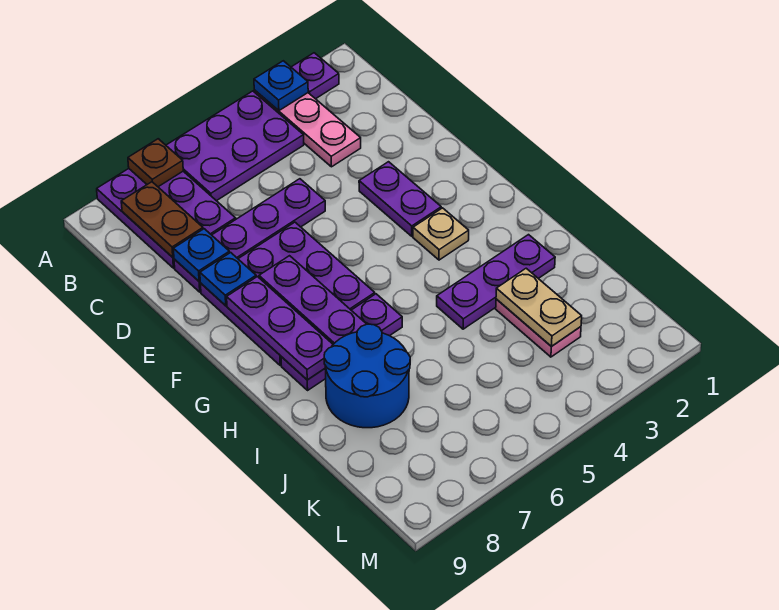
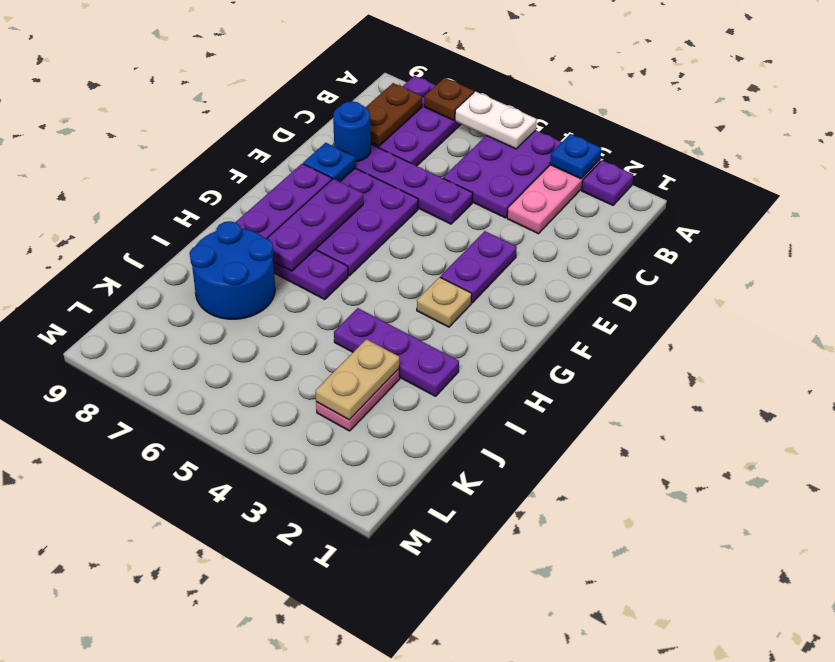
purple plate A4:B6 level 1 -> purple plate A4:C5 level 1
none -> white plate A5:A6 level 2
blue plate D8 level 2 -> blue round brick D8 level 2

